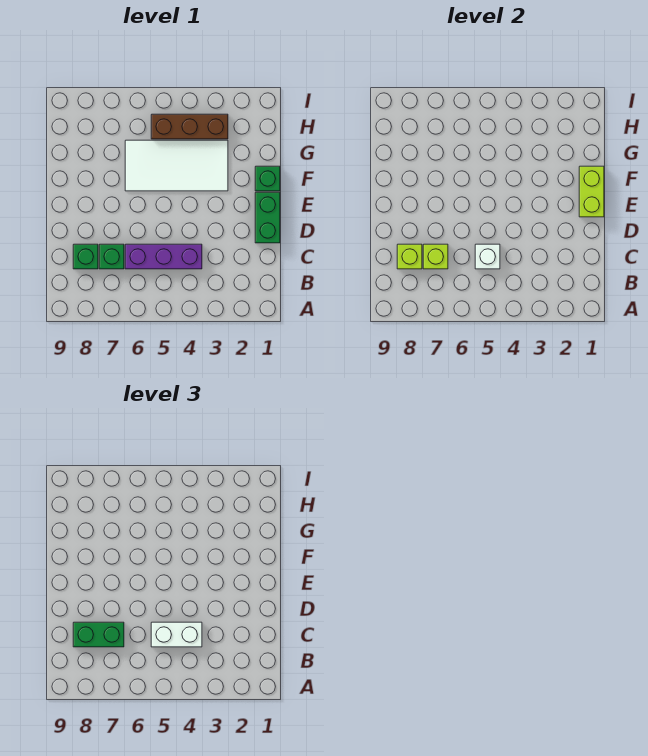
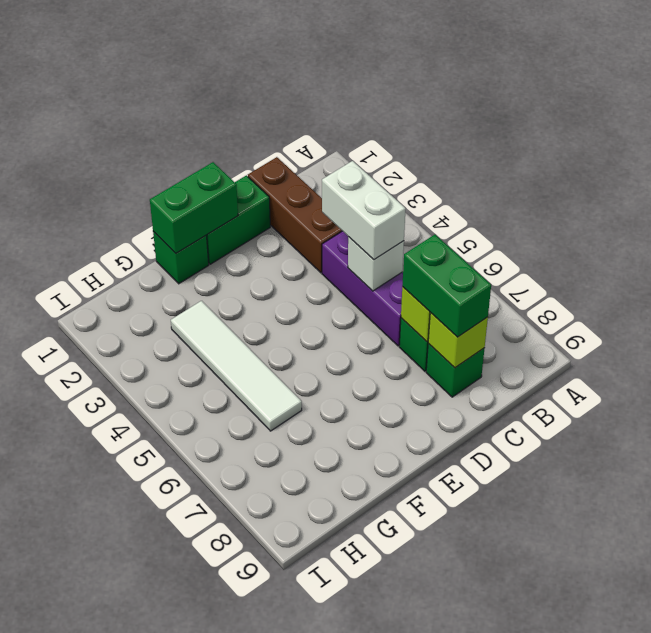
lime brick E1:F1 level 2 -> green brick E1:F1 level 2
white tile F3:G6 level 1 -> white tile G3:G6 level 1
brown brick H3:H5 level 1 -> brown brick C1:C3 level 1

